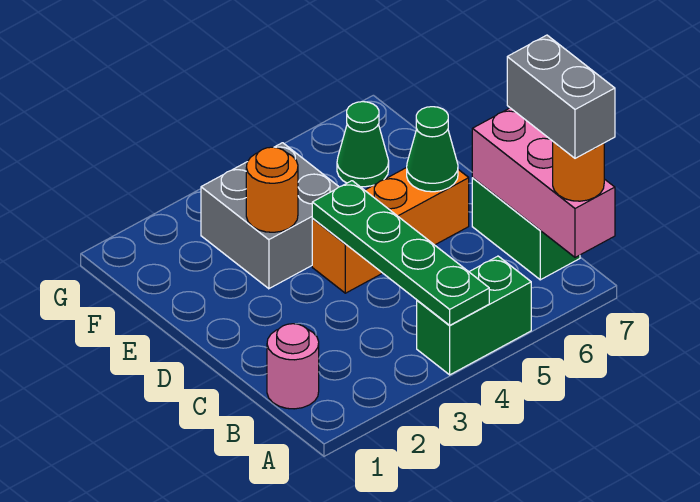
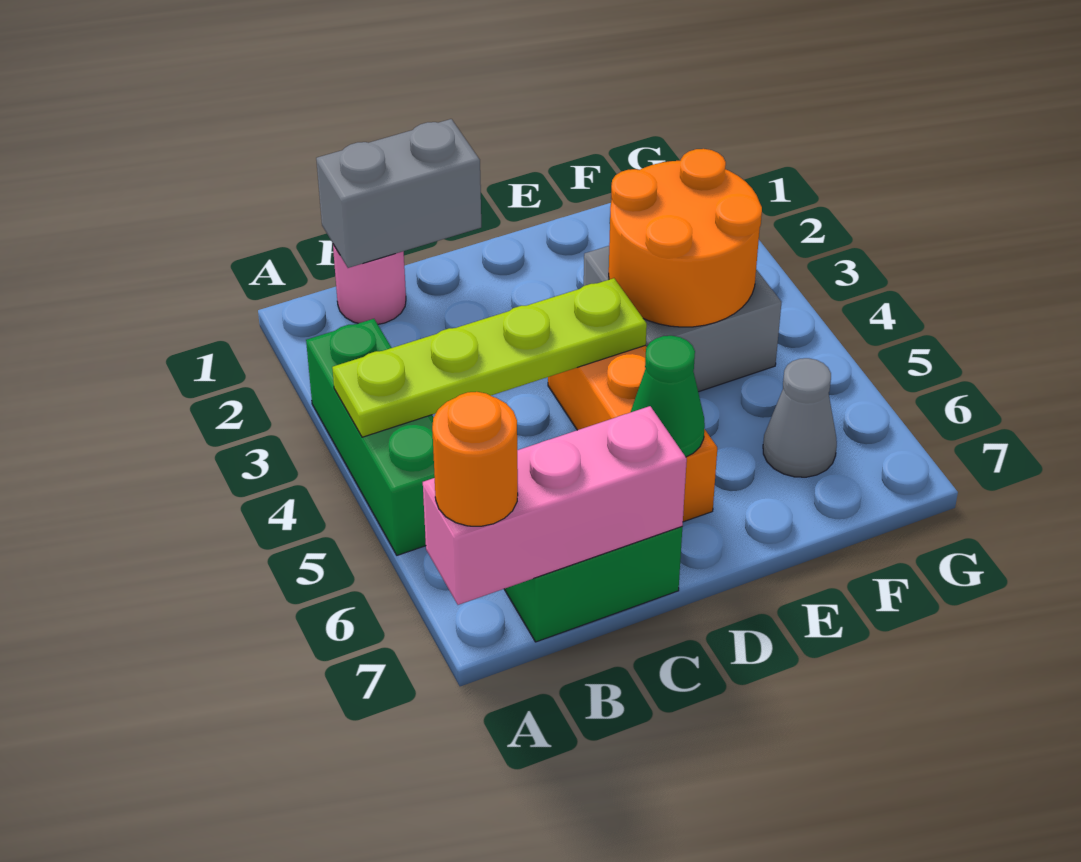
green brick A4:A5 level 1 -> green brick A3:A5 level 1
green plate A4:D4 level 2 -> lime plate A4:D4 level 2
grey brick A7:B7 level 4 -> grey brick B1:C1 level 2
orange round brick E3 level 2 -> orange round brick E3:F4 level 2
green cone F6 level 1 -> grey cone F6 level 1

